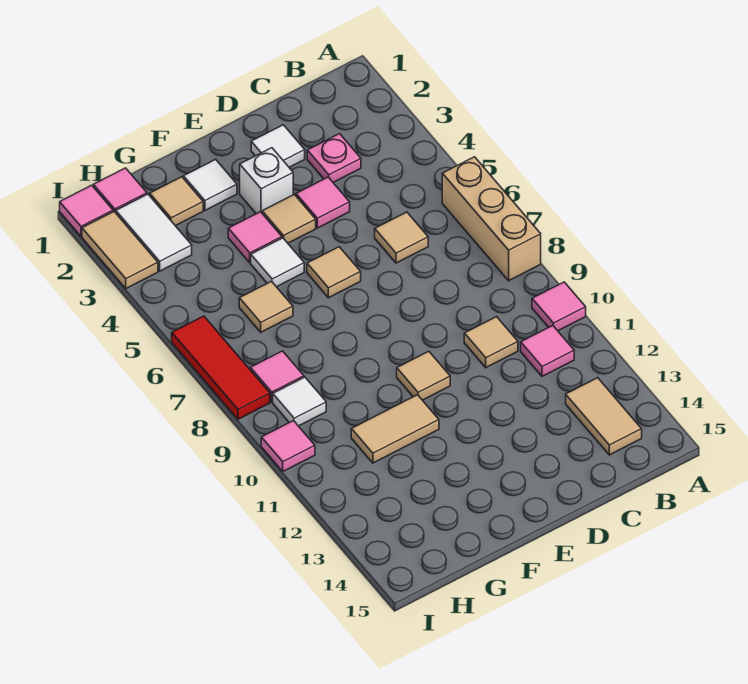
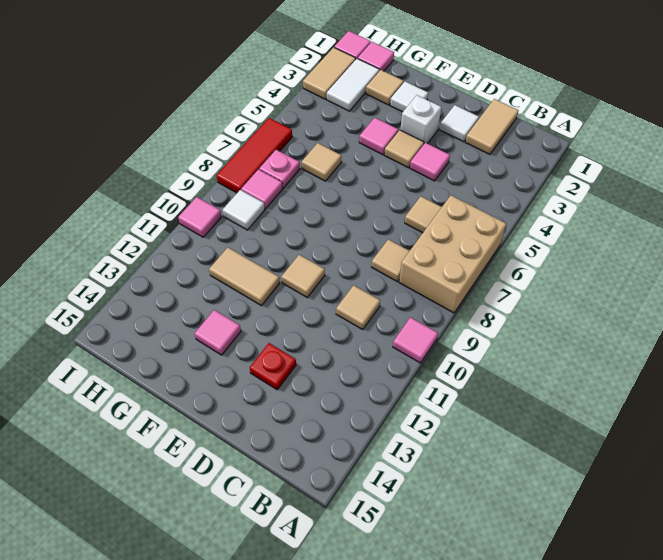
tan brick A6:A8 level 1 -> tan brick A6:B8 level 1
pink tile B11 level 1 -> pink tile F13 level 1
tan tile B13:B14 level 1 -> tan tile C1:C2 level 1
pink plate C3 level 1 -> pink plate H7 level 1
none -> red plate D13 level 1
tan tile E6 level 1 -> tan tile C8 level 1
white tile F5 level 1 -> none

